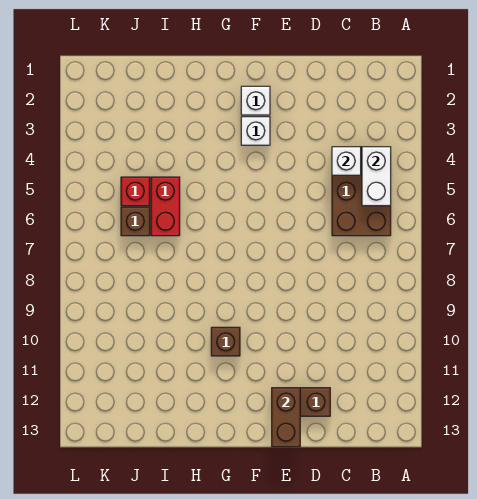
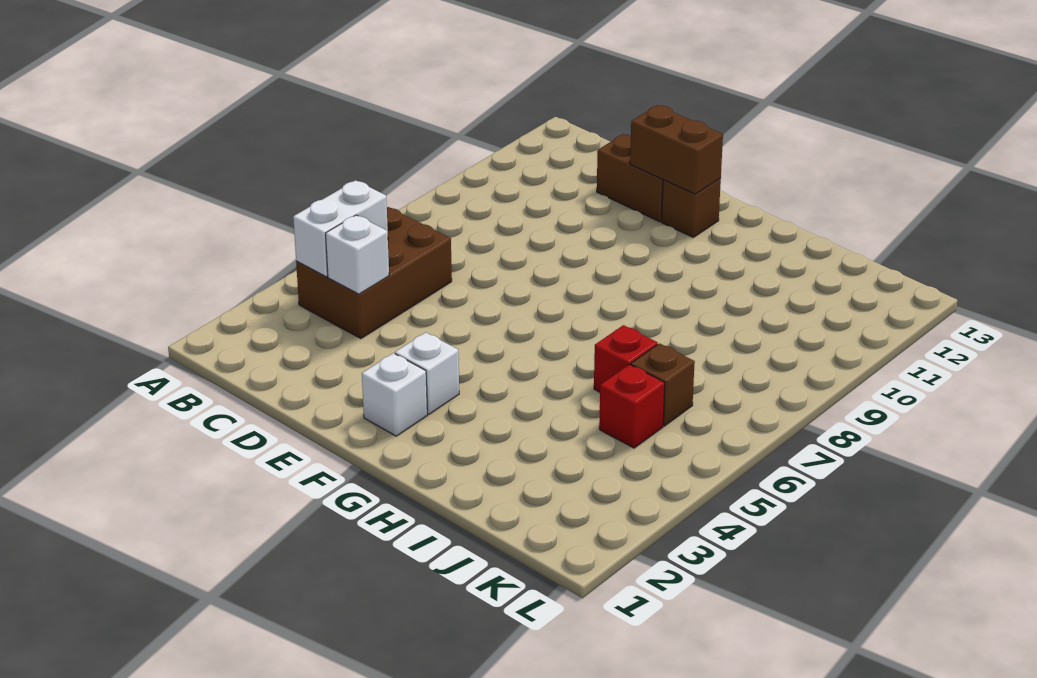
brown brick E12:E13 level 2 -> brown brick E12:F12 level 2
brown brick G10 level 1 -> brown brick F12 level 1
red brick I5:I6 level 1 -> red brick I6 level 1

